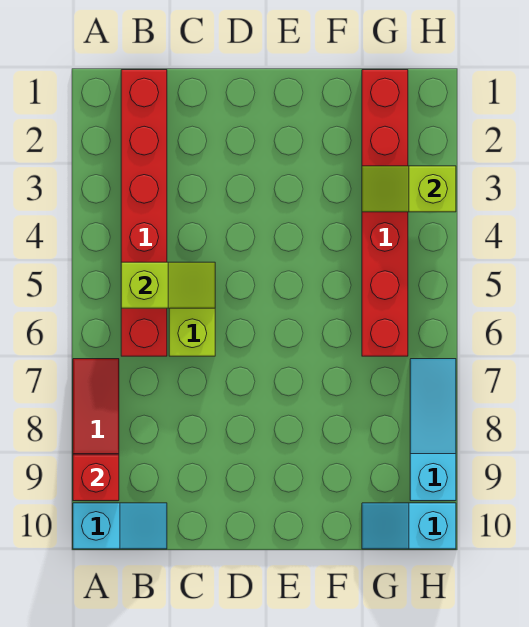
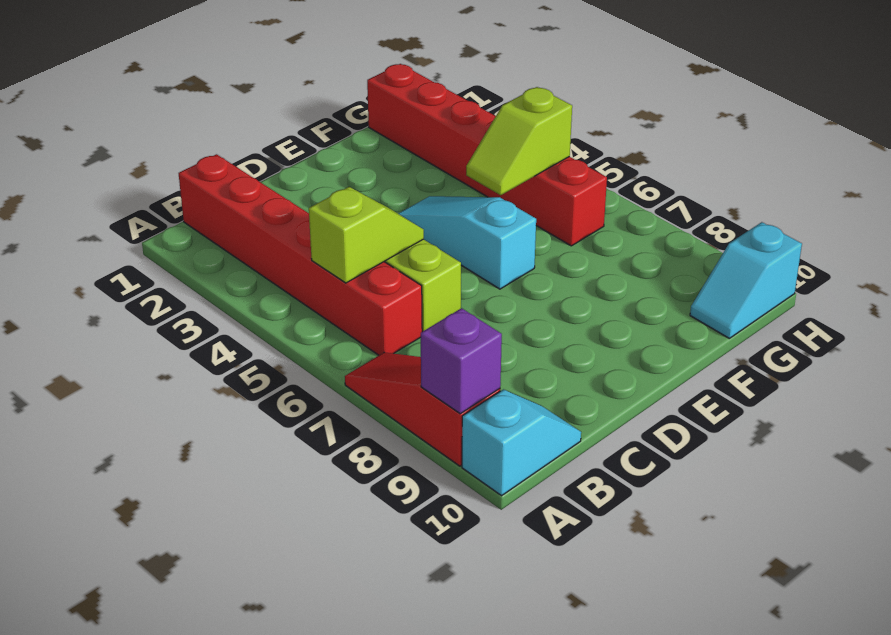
red brick A9 level 2 -> purple brick A9 level 2
lime slope G3:H3 level 2 top H -> lime slope F5:G5 level 2 top G
cyan slope H7:H9 level 1 top 9 -> cyan slope E4:E6 level 1 top 6

